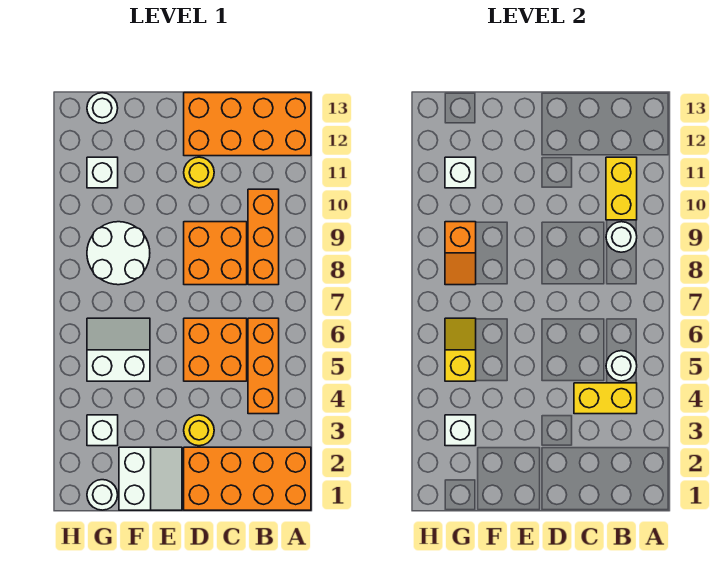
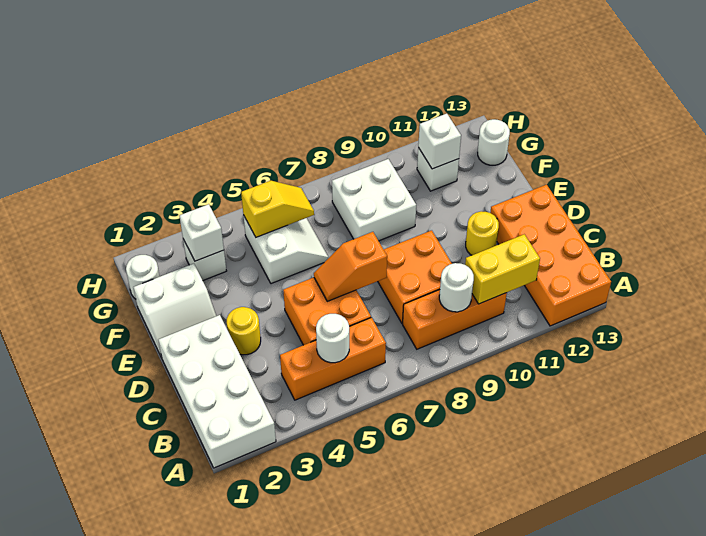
orange brick A1:D2 level 1 -> white brick A1:D2 level 1
yellow brick B4:C4 level 2 -> none
white round brick F8:G9 level 1 -> white brick F8:G9 level 1
orange slope G8:G9 level 2 top 9 -> orange slope D6:D7 level 2 top 7

